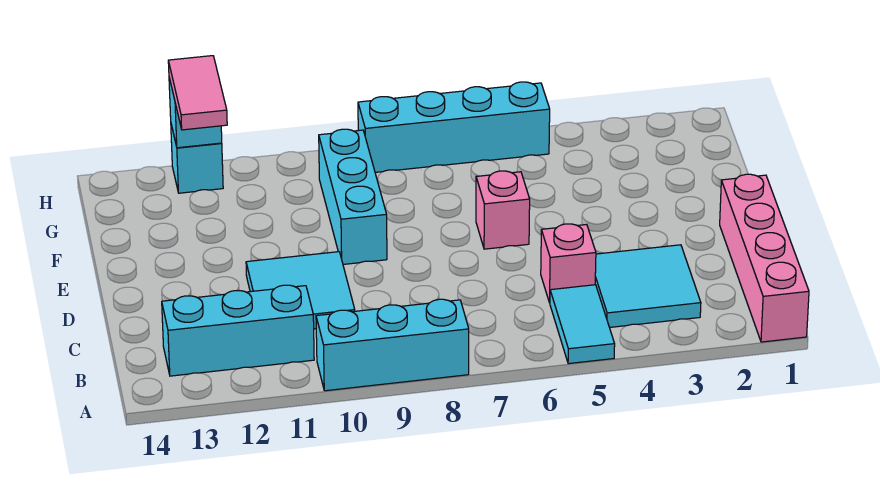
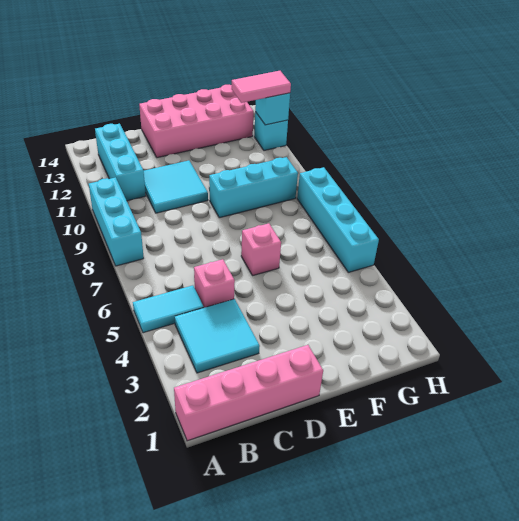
none -> pink brick D13:G14 level 1

